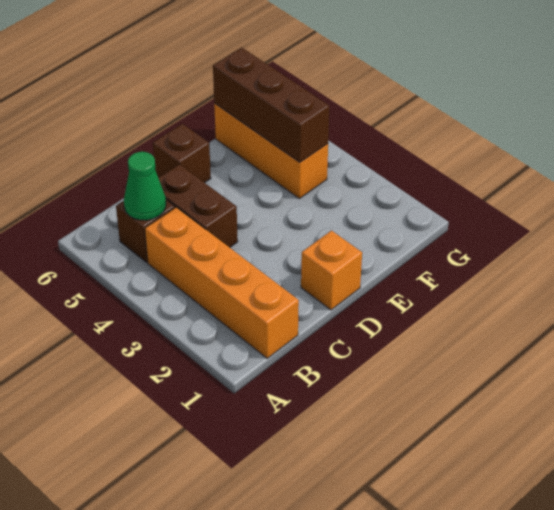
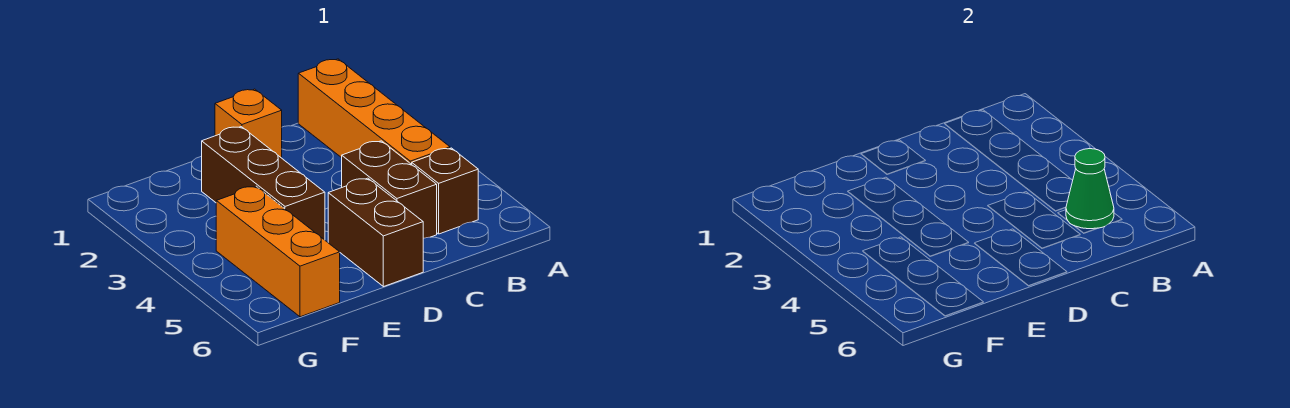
brown brick D6 level 1 -> brown brick D5:D6 level 1
brown brick F4:F6 level 2 -> brown brick E2:E4 level 1

